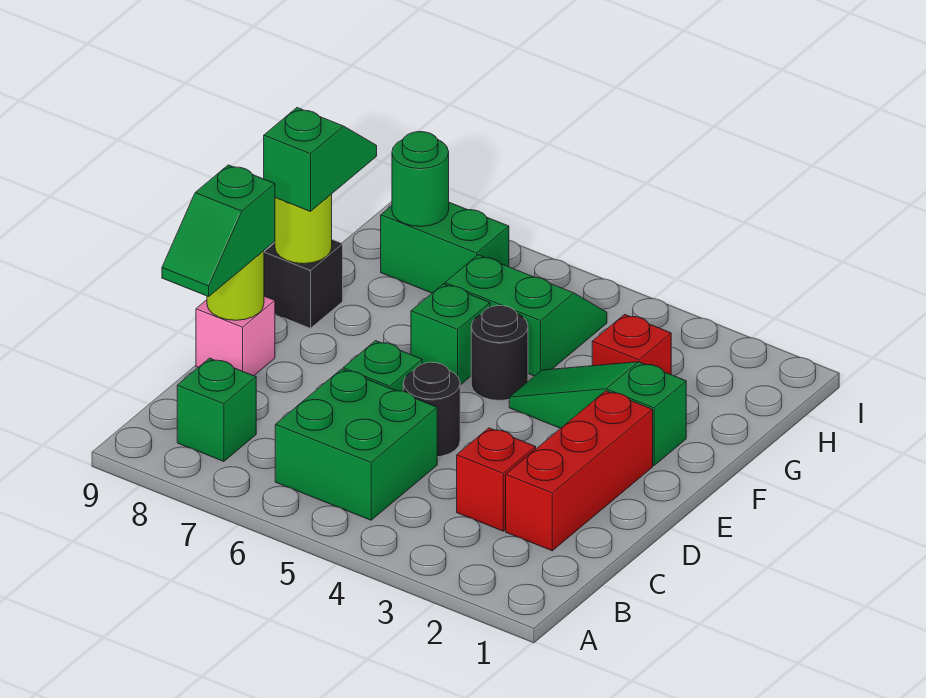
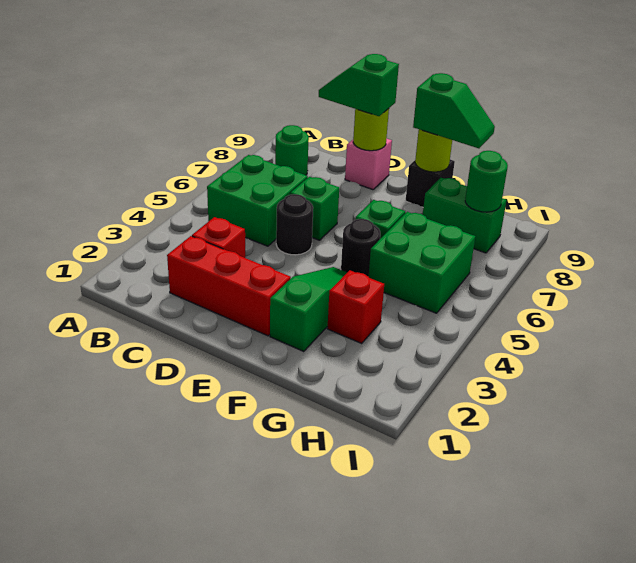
green brick B8 level 1 -> green round brick B8 level 1
green slope G5:H6 level 1 top G -> green brick G5:H6 level 1
green brick H7:H8 level 1 -> green brick G8:H8 level 1

